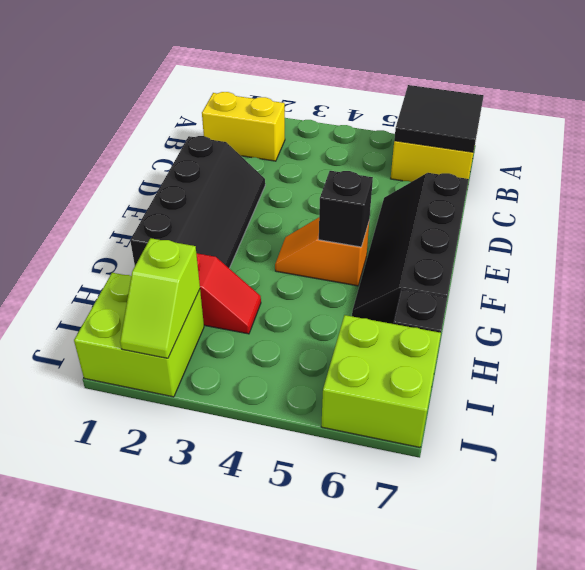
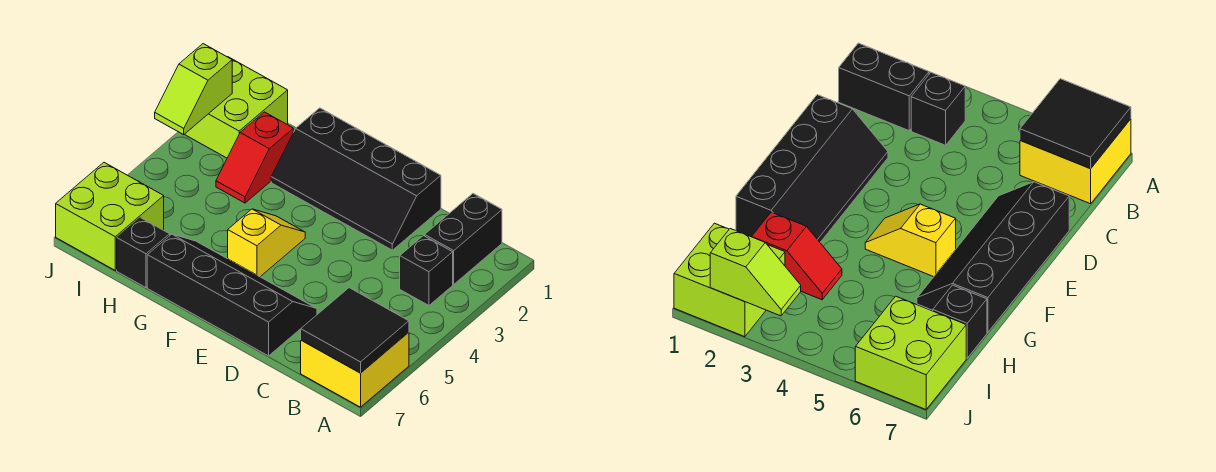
yellow brick B1:B2 level 1 -> black brick B1:B2 level 1
orange slope F4:F5 level 1 top 5 -> yellow slope F4:F5 level 1 top 5
black brick F5 level 2 -> black brick B3 level 1
lime slope I2:J2 level 2 top I -> lime slope J2:J3 level 2 top 2

